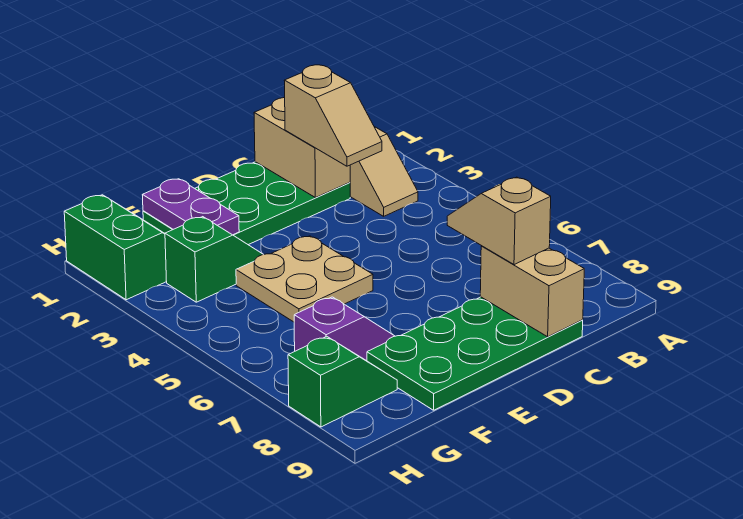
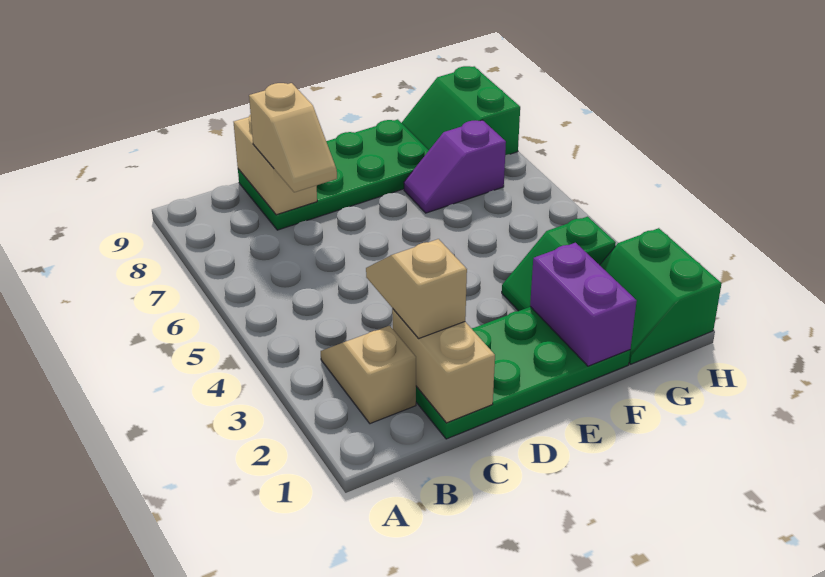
tan plate E4:F5 level 1 -> none
purple plate F1:F2 level 2 -> purple brick F1:F2 level 2
green slope G8:H8 level 1 top H -> green slope G8:H9 level 1 top H

